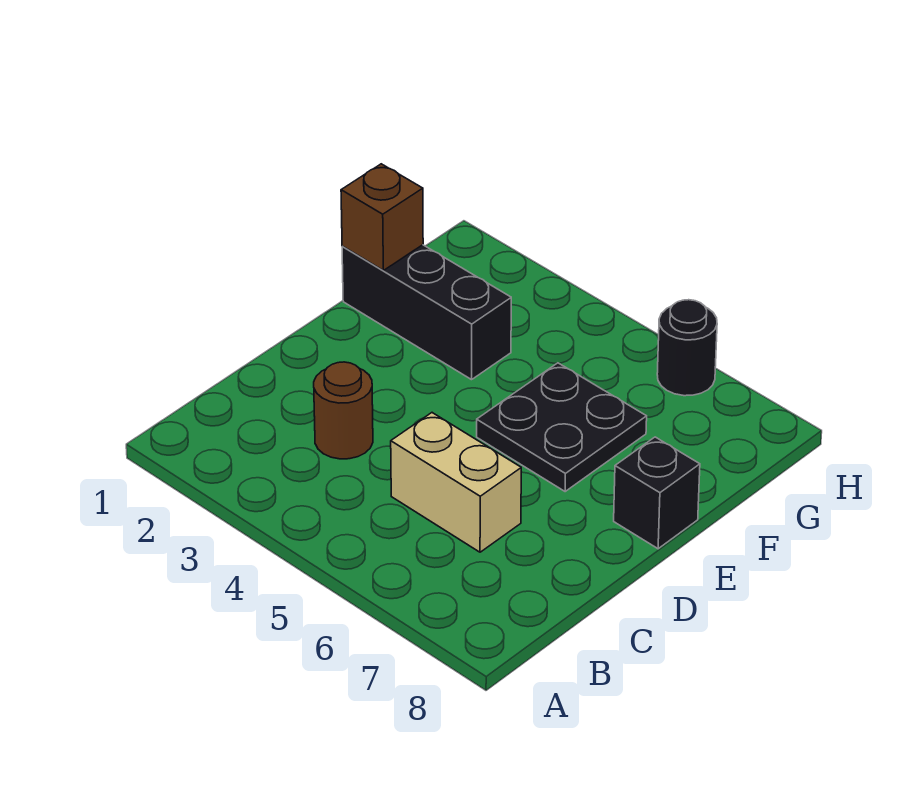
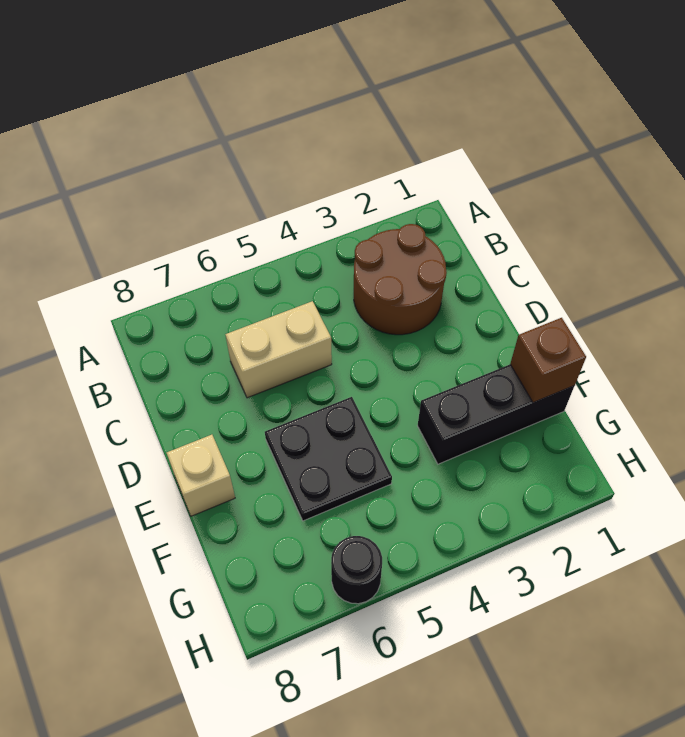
brown round brick C3 level 1 -> brown round brick B2:C3 level 1
black brick E8 level 1 -> tan brick E8 level 1

